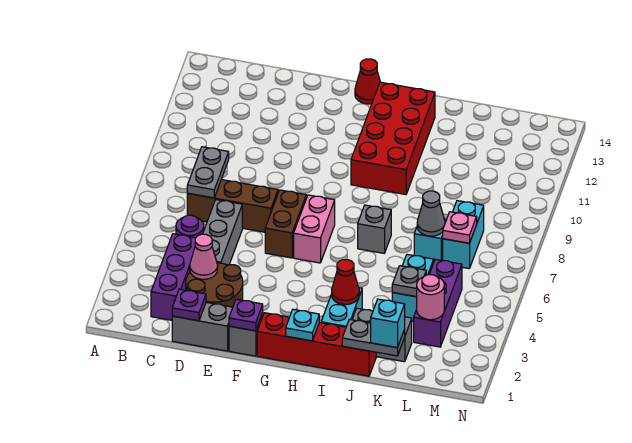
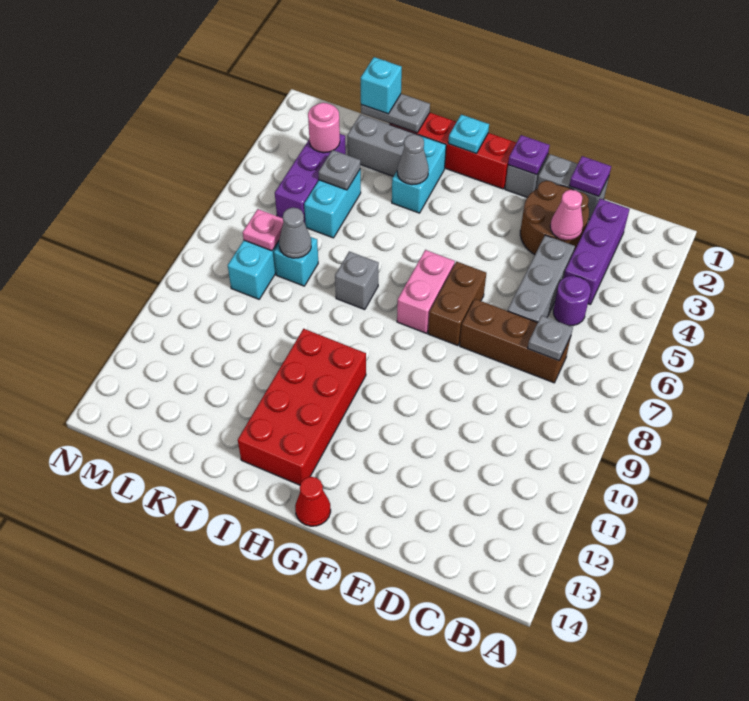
grey plate C7:C8 level 2 -> grey plate C7 level 2
red cone I3 level 2 -> grey cone I3 level 2

